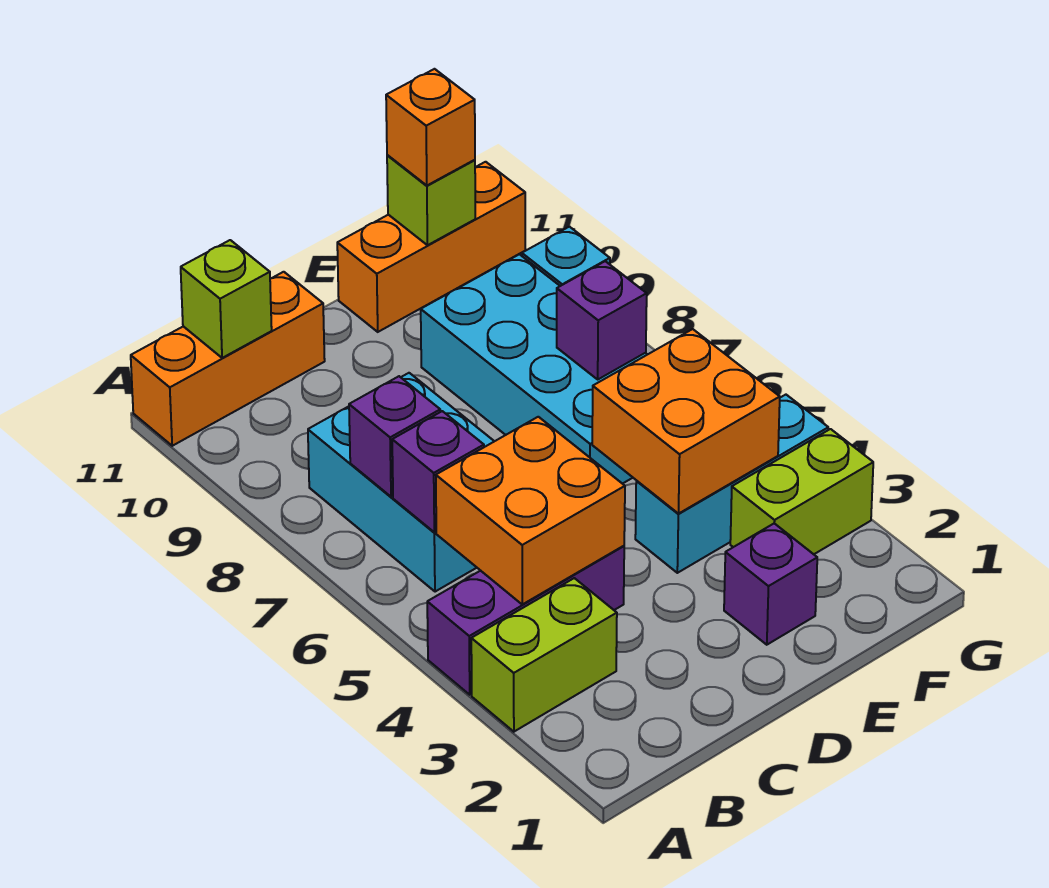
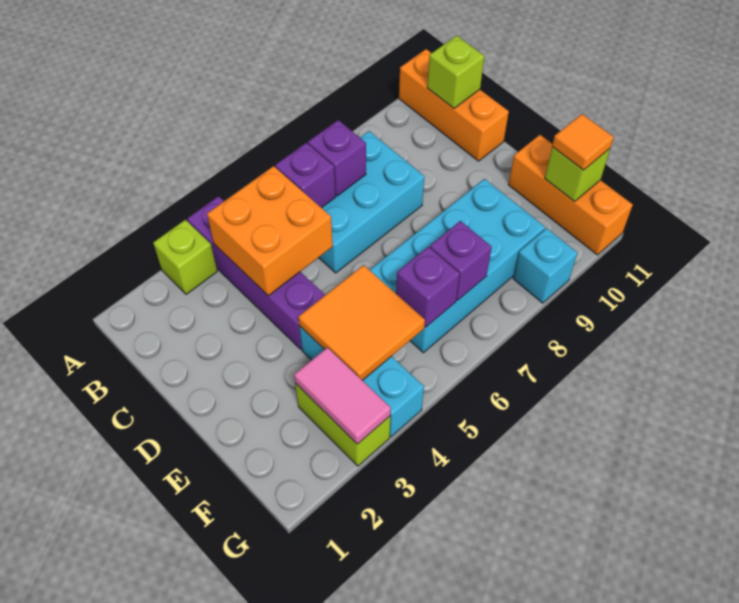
lime brick A3:B3 level 1 -> lime brick A3 level 1
purple brick A4:C4 level 1 -> purple brick A4:D4 level 1
purple brick E2 level 1 -> purple brick F6 level 2
orange brick E4:F5 level 2 -> orange tile E4:F5 level 2
none -> pink tile F3:G3 level 2
orange brick F11 level 3 -> orange tile F11 level 3

